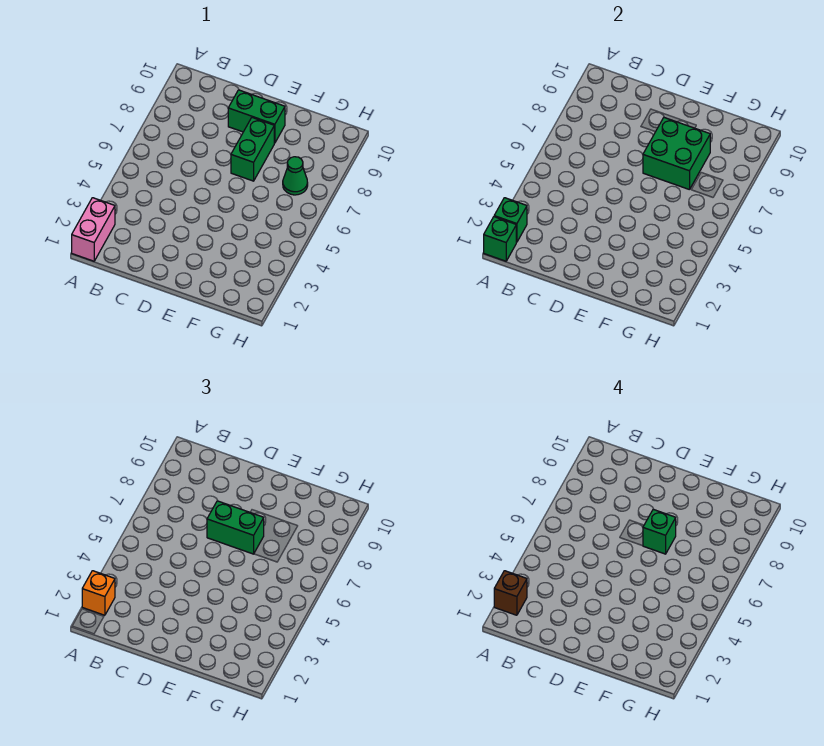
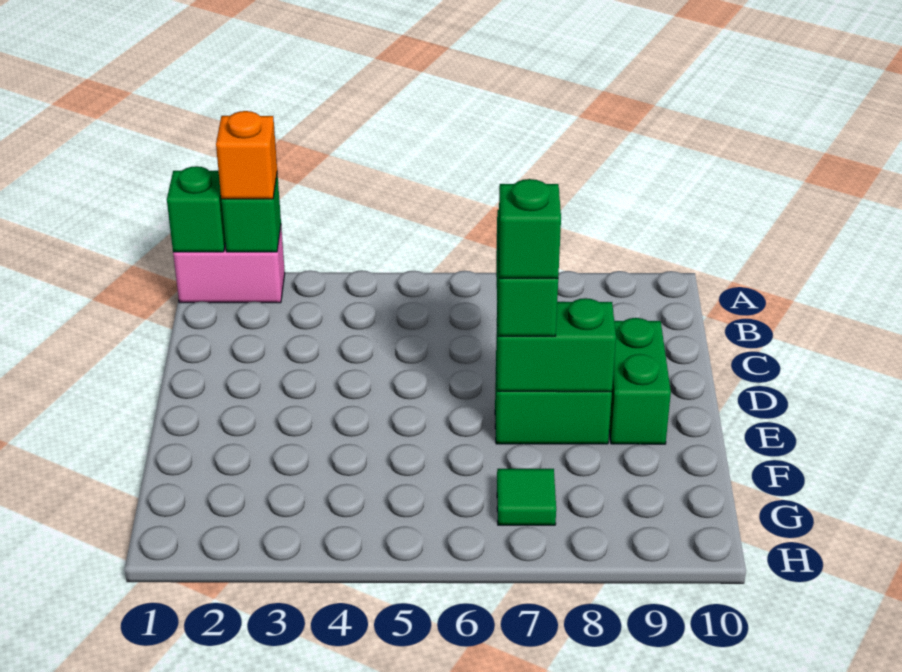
brown brick A2 level 4 -> none
green brick E7:F8 level 2 -> green brick E7:E8 level 2
green cone G7 level 1 -> green tile G7 level 1

